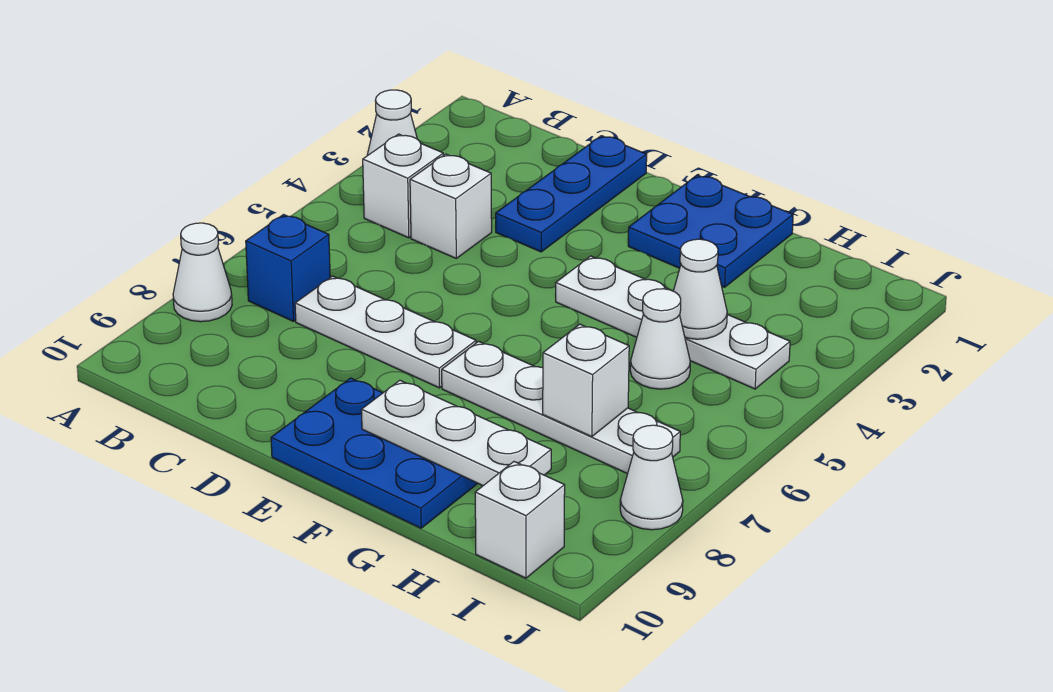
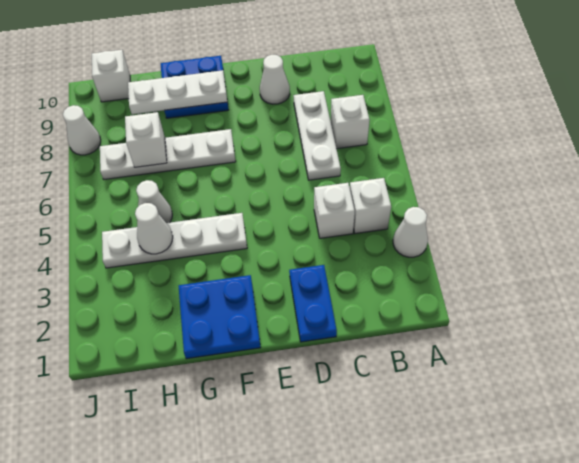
white cone A8 level 1 -> white cone D9 level 1
blue brick B7 level 1 -> white brick B7 level 1
white plate C7:E7 level 1 -> white plate C6:C8 level 1
blue plate D1:D3 level 1 -> blue plate D1:D2 level 1
blue plate E9:G10 level 1 -> blue plate F9:G10 level 1

